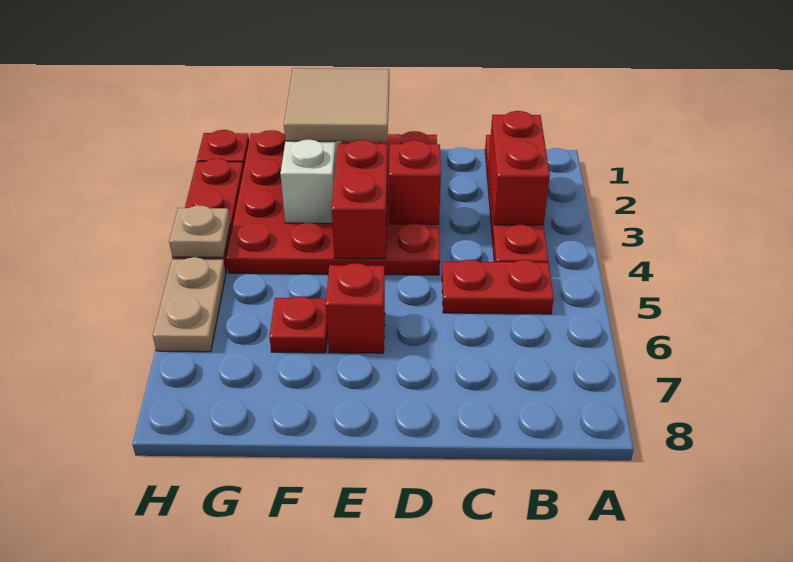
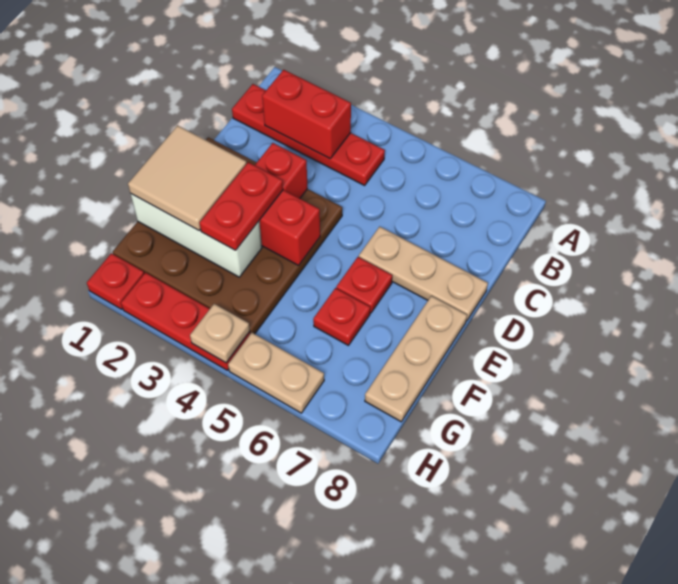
red plate B5:C5 level 1 -> red plate E3:F3 level 3
red plate D1:G4 level 1 -> brown plate D1:G4 level 1
none -> tan plate D6:D8 level 1
red brick E6 level 1 -> red plate E6 level 1
none -> tan plate E8:G8 level 1

